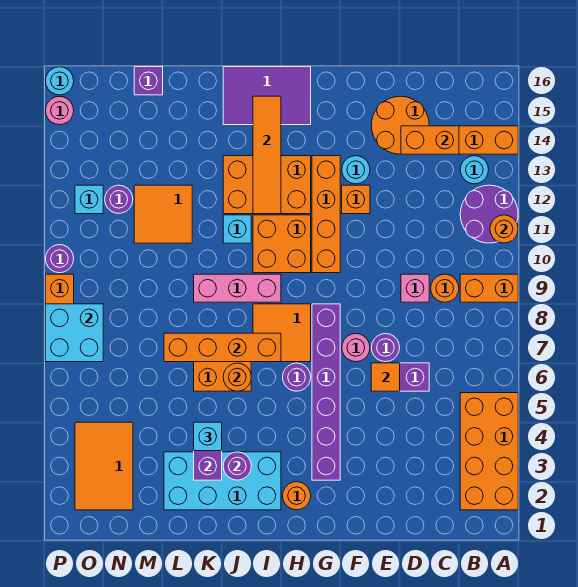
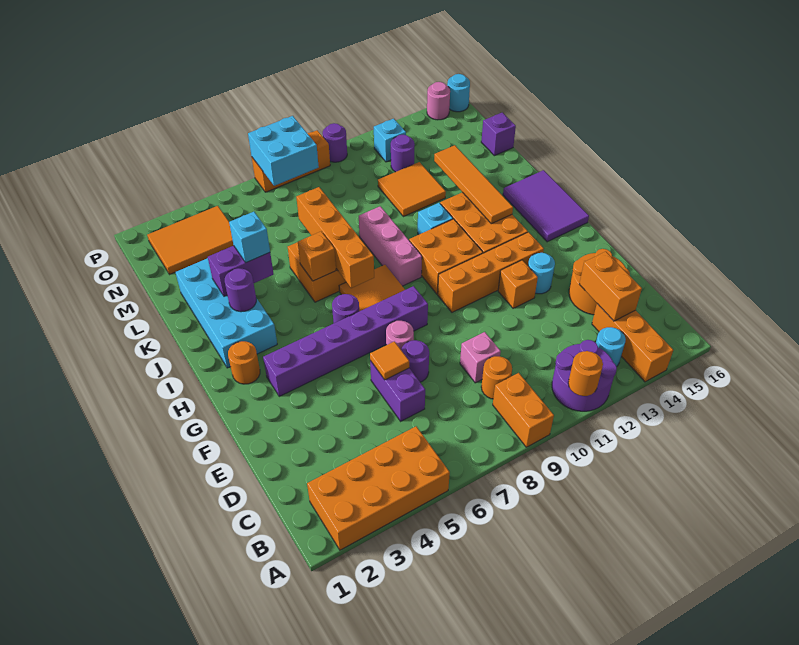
orange tile I12:I15 level 2 -> orange tile I13:L13 level 2
orange round brick J6 level 2 -> orange brick J6 level 2

